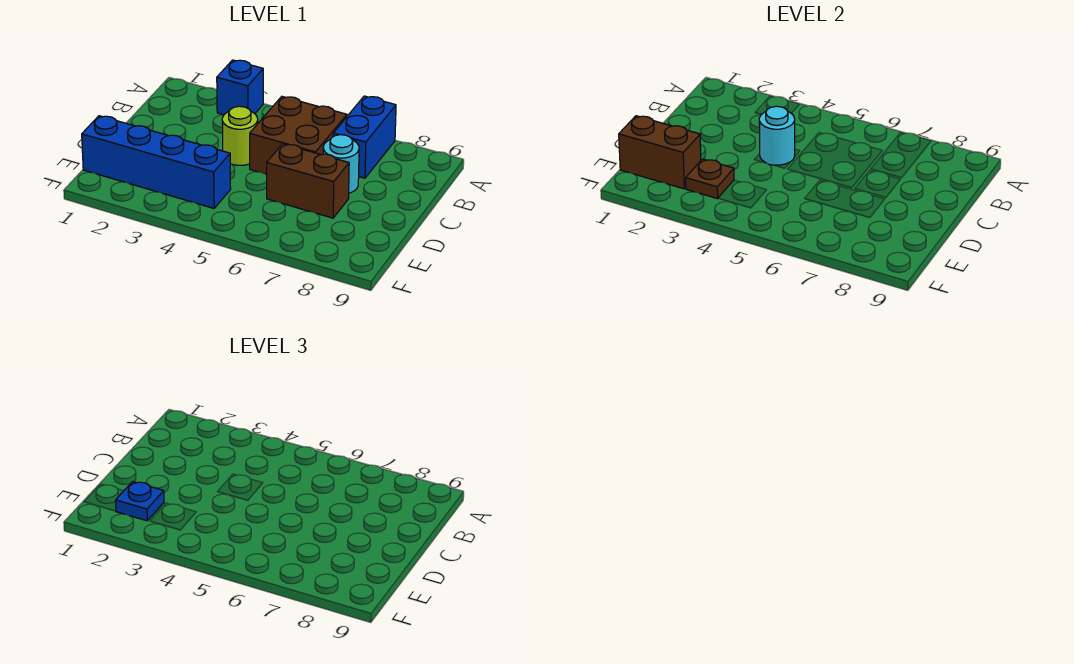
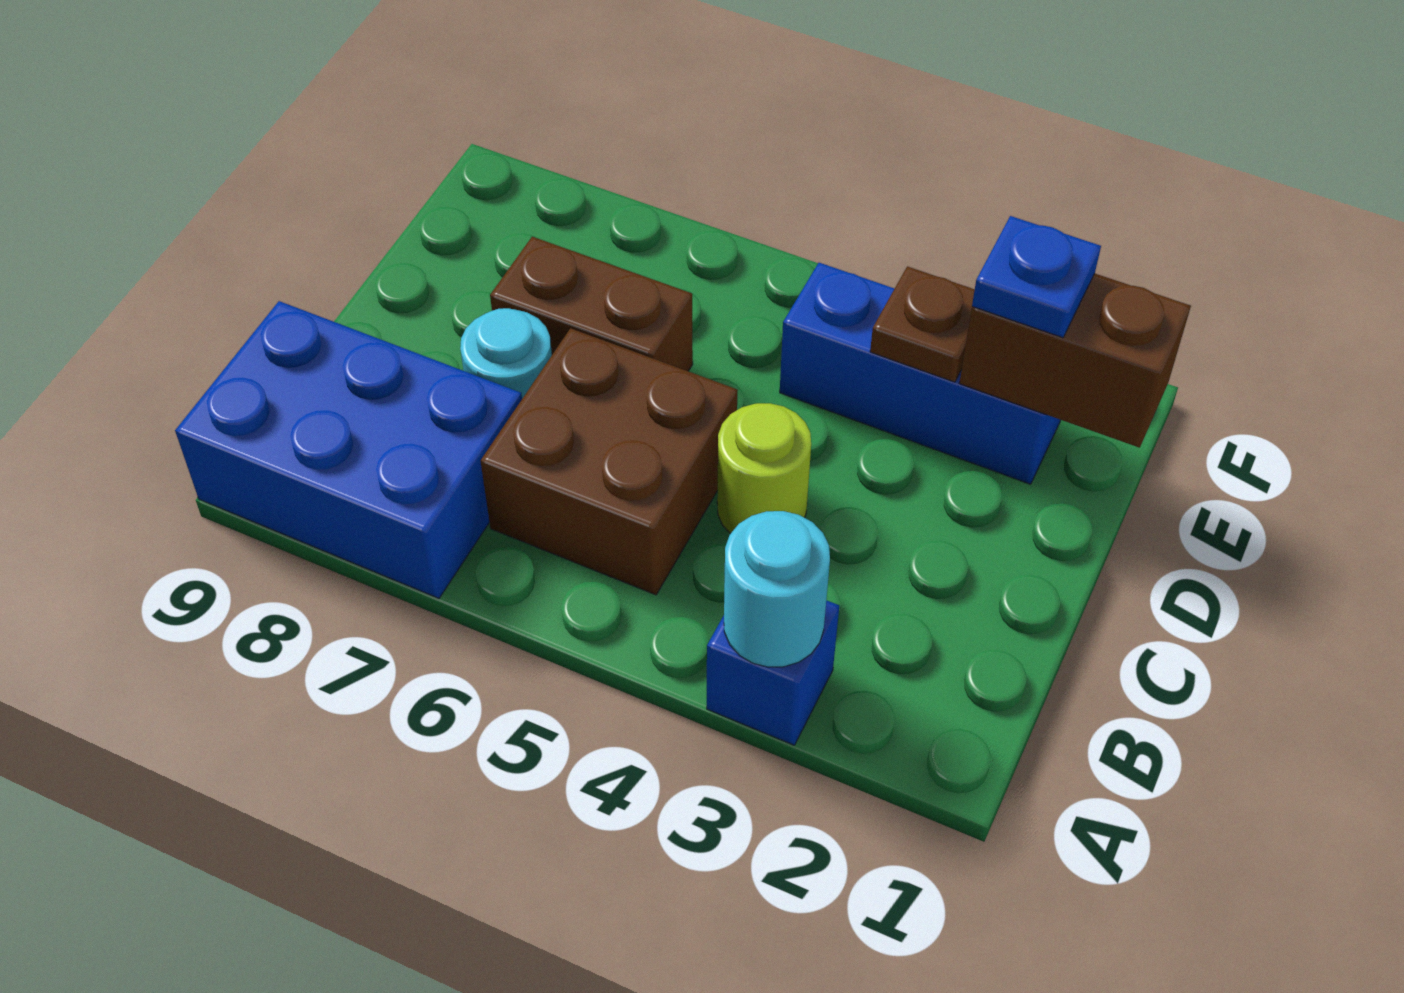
blue brick A7:B7 level 1 -> blue brick A7:B9 level 1
cyan round brick C4 level 2 -> cyan round brick A3 level 2
blue brick E1:E4 level 1 -> blue brick E2:E4 level 1

